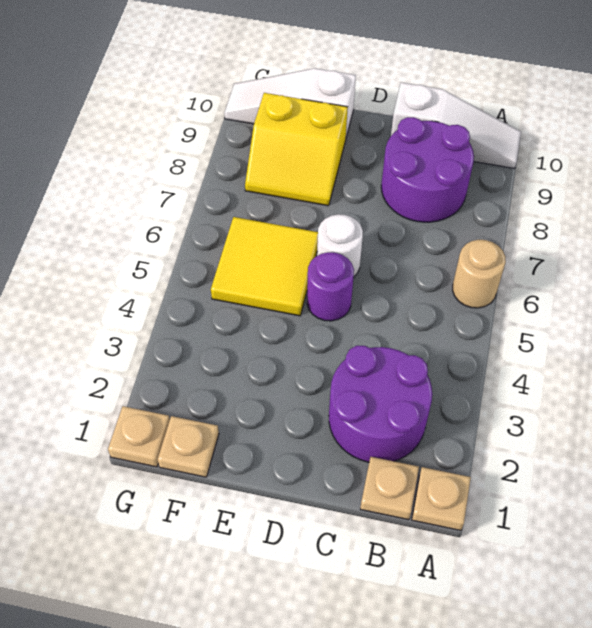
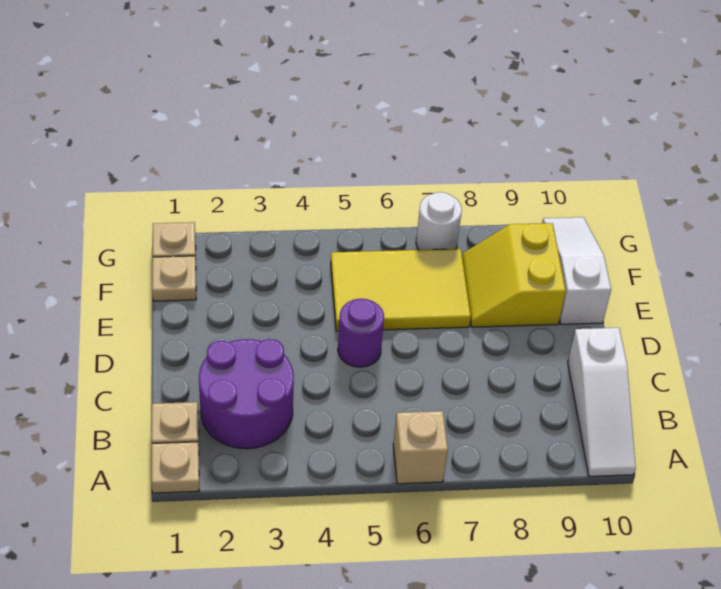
tan round brick A6 level 1 -> tan brick A6 level 1
purple round brick B8:C9 level 1 -> none
white round brick D6 level 1 -> white round brick G7 level 1
yellow tile E5:F6 level 1 -> yellow tile E5:F7 level 1

